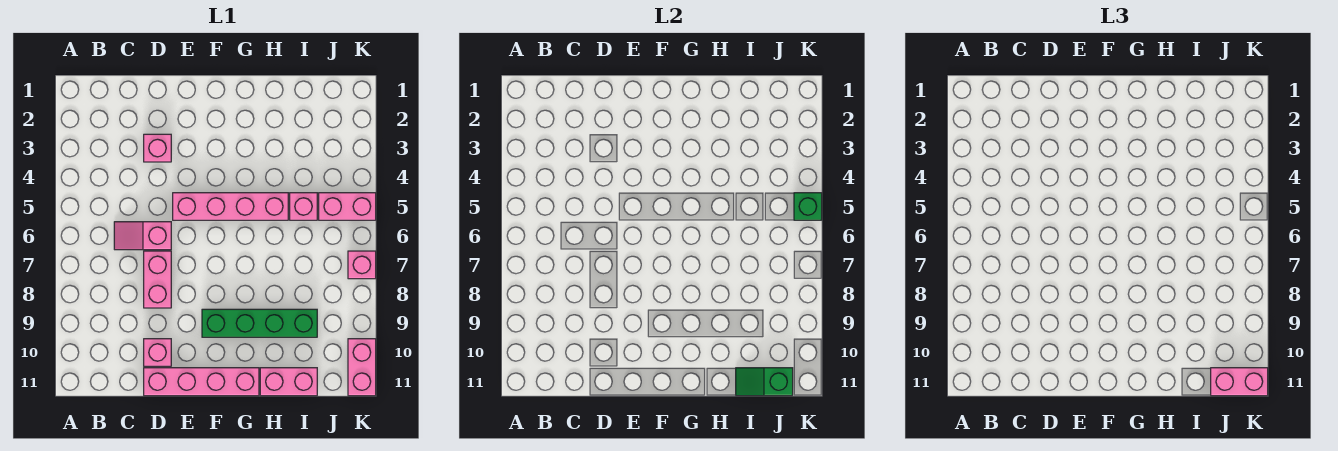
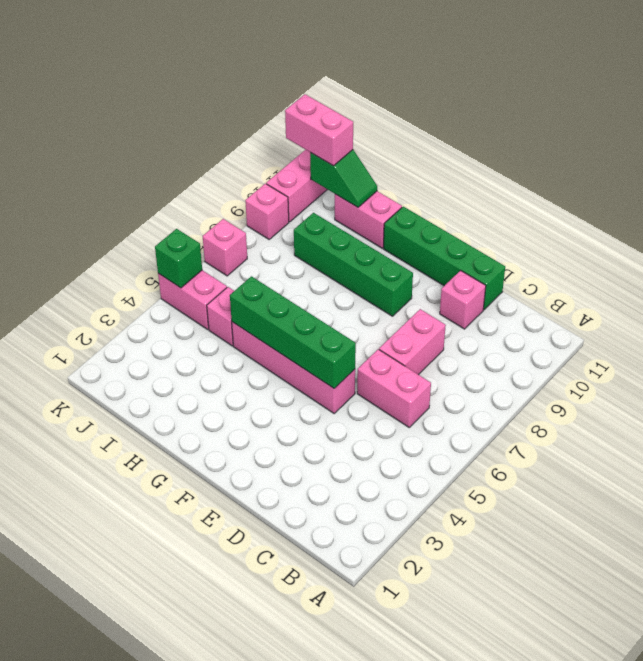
pink slope C6:D6 level 1 top D -> pink brick C6:D6 level 1
pink brick D3 level 1 -> pink brick K9 level 1
pink brick D11:G11 level 1 -> green brick D11:G11 level 1
none -> green brick E5:H5 level 2

